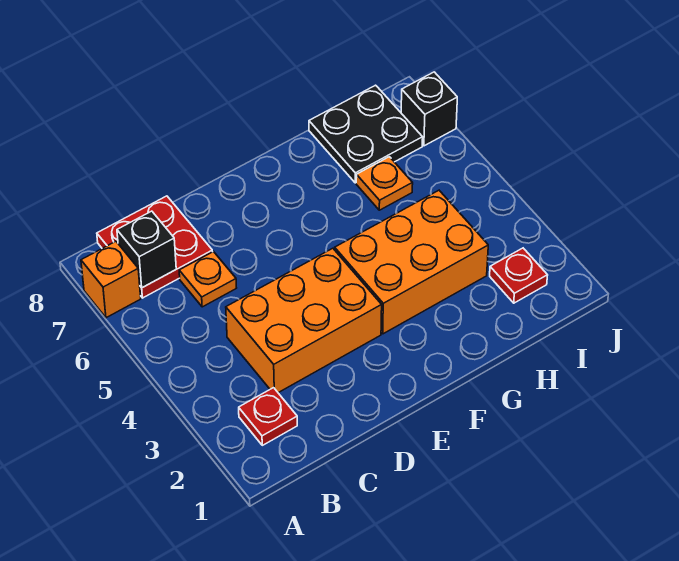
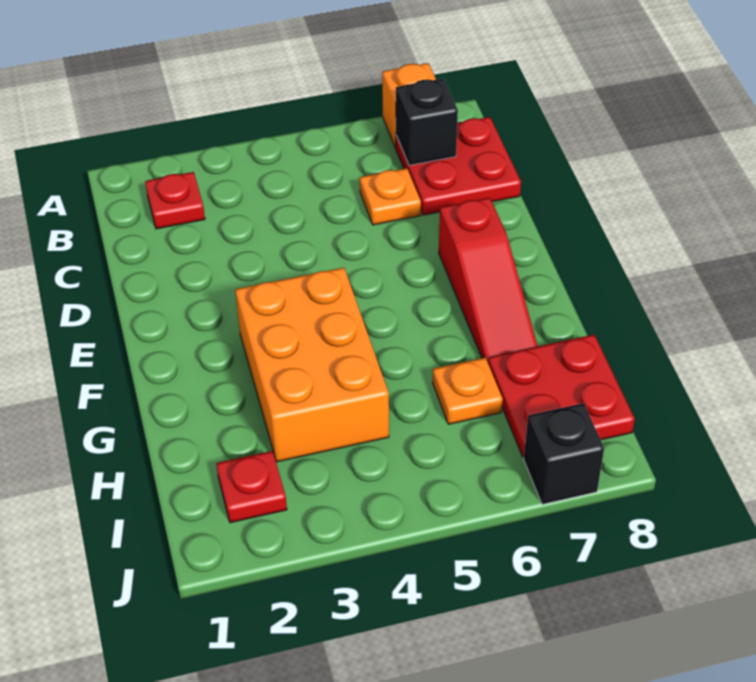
orange brick C3:E4 level 1 -> none
none -> red slope E7:G7 level 1 top E
black plate H7:I8 level 1 -> red plate H7:I8 level 1

